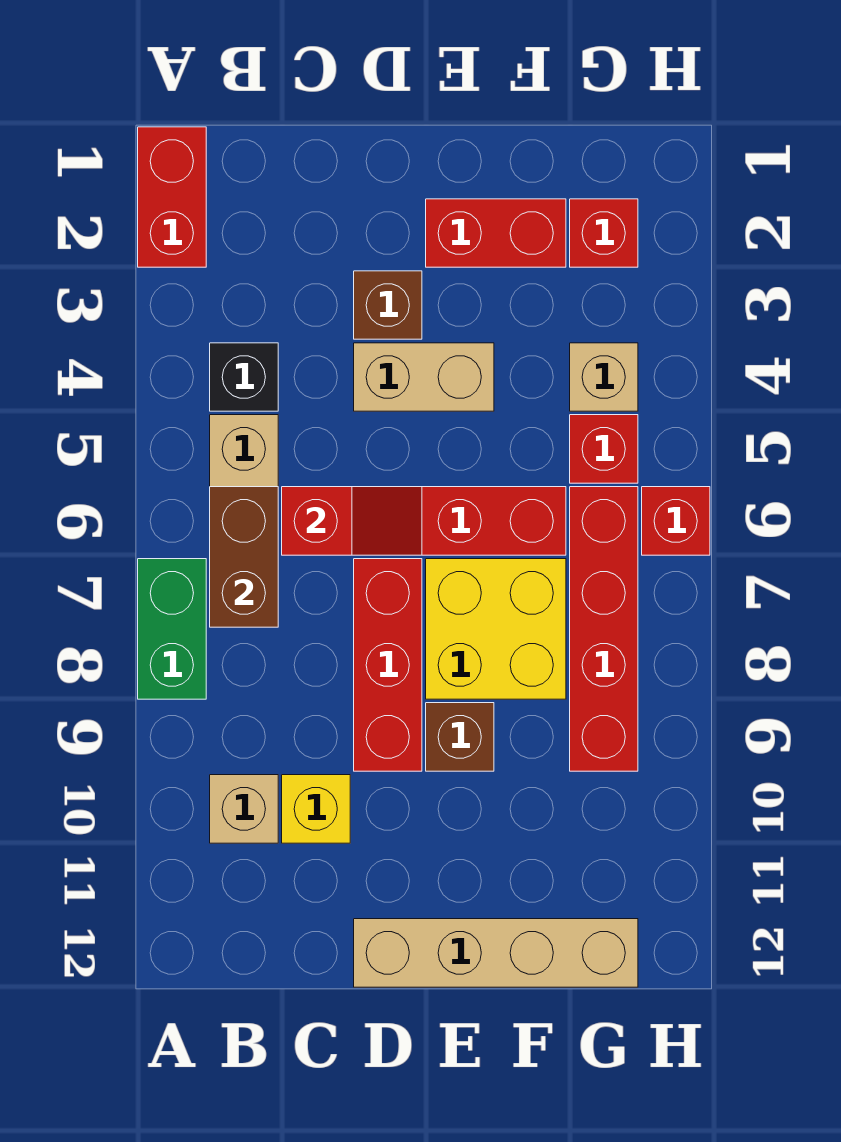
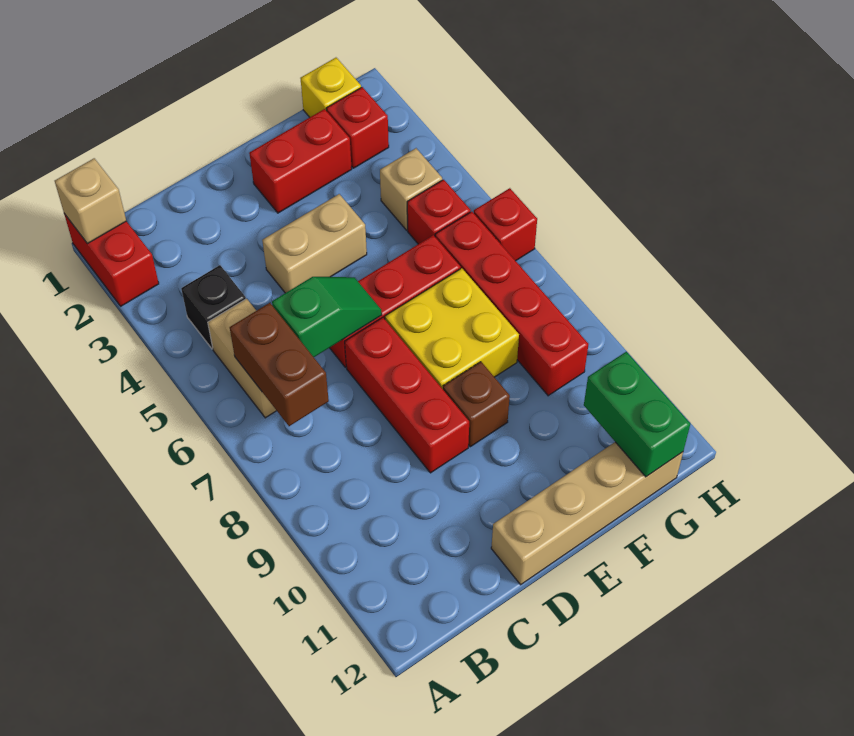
green brick A7:A8 level 1 -> green brick G11:G12 level 2
tan brick B10 level 1 -> tan brick A1 level 2
red slope C6:D6 level 2 top C -> green slope C6:D6 level 2 top C
yellow brick C10 level 1 -> yellow brick G1 level 1
brown brick D3 level 1 -> none

